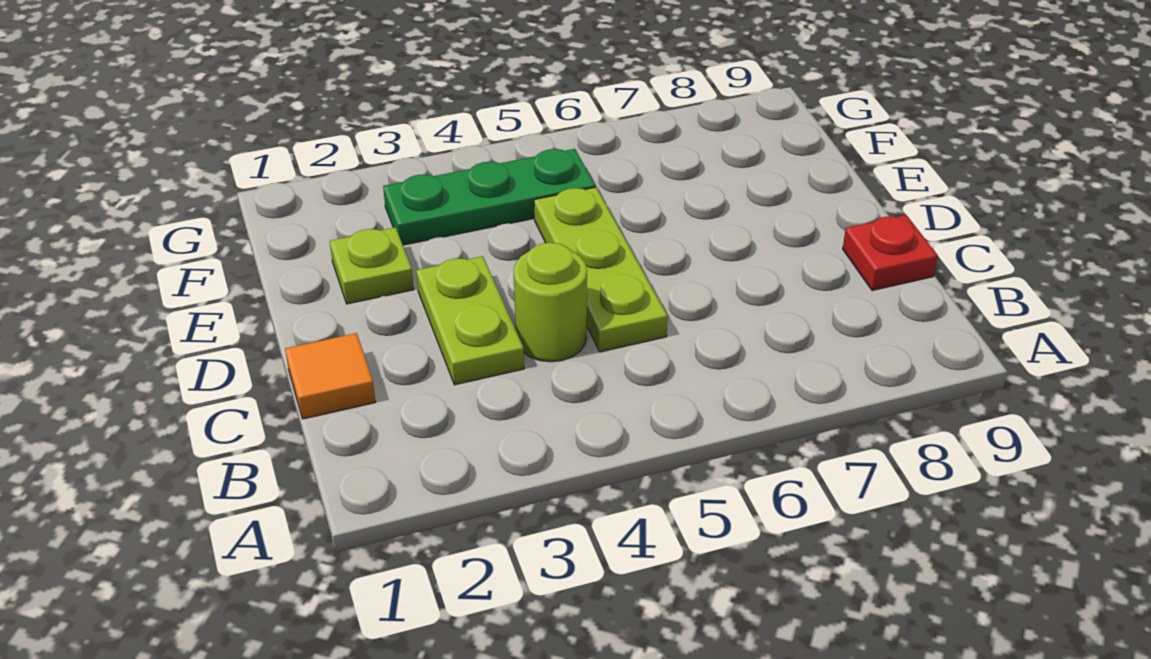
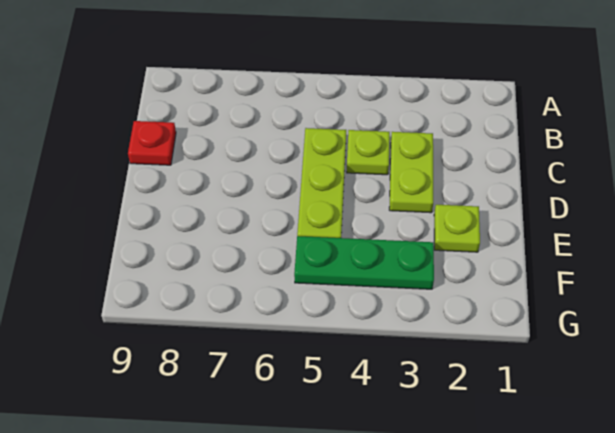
orange tile C1 level 1 -> none
lime round brick C4 level 1 -> lime plate C4 level 1

